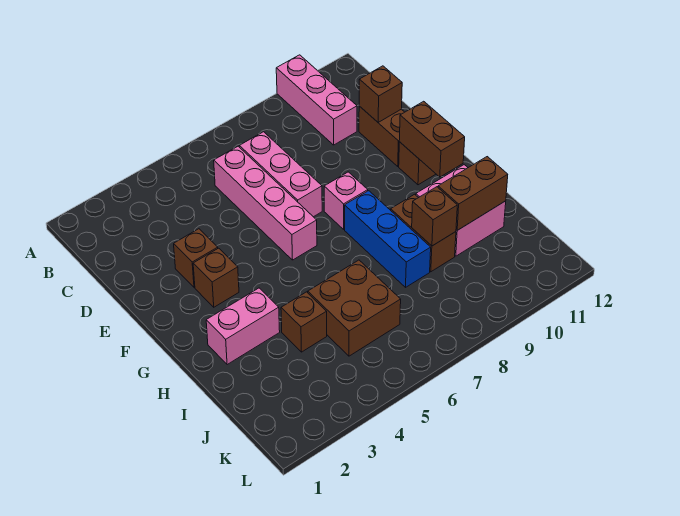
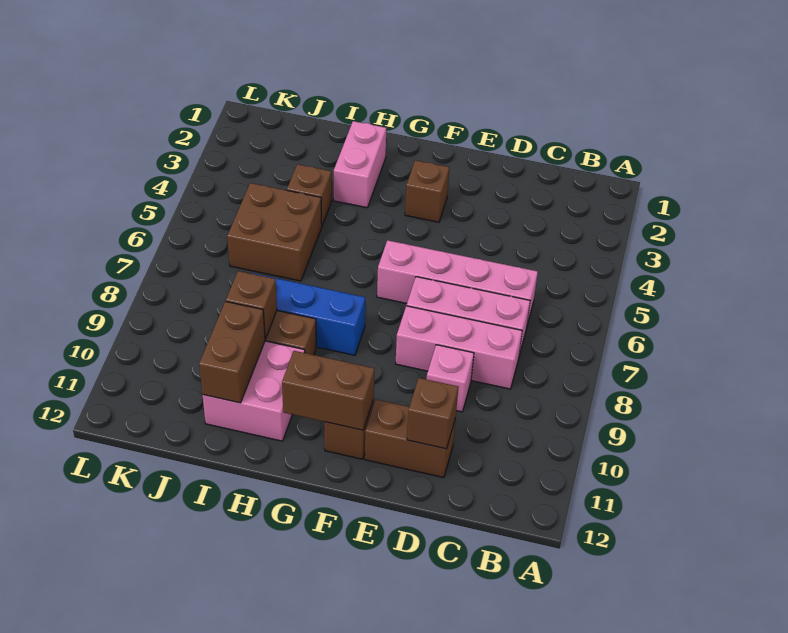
pink brick A10:C10 level 1 -> pink brick C8:E8 level 1
brown brick E3 level 1 -> none
pink brick F8 level 1 -> pink brick D9 level 1

